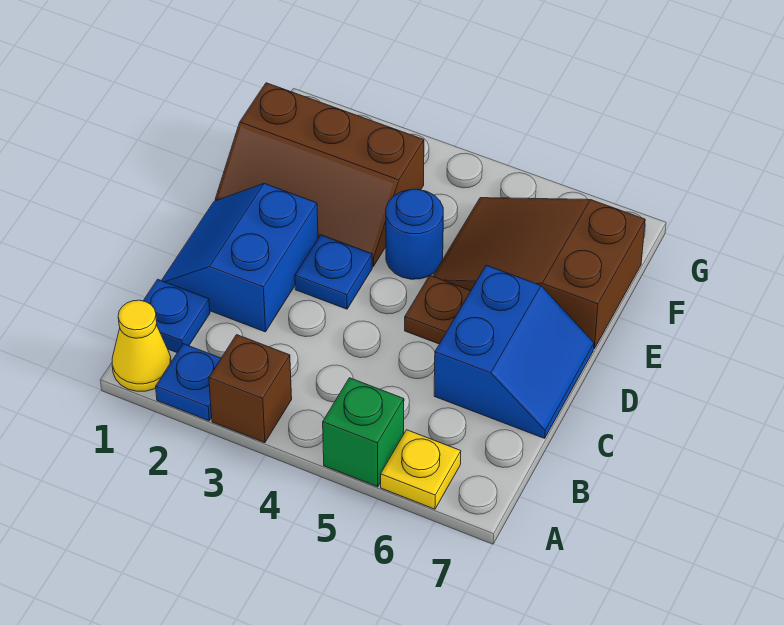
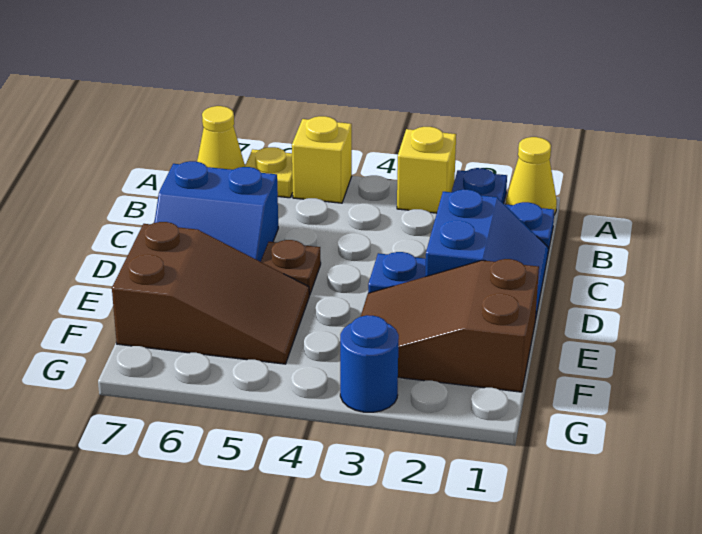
brown brick A3 level 1 -> yellow brick A3 level 1
green brick A5 level 1 -> yellow brick A5 level 1
none -> yellow cone A7 level 1
blue slope C6:D7 level 1 top 6 -> blue slope C6:D7 level 1 top C
brown slope E1:F3 level 1 top F -> brown slope E1:F3 level 1 top 1
blue round brick E4 level 1 -> blue round brick G3 level 1

